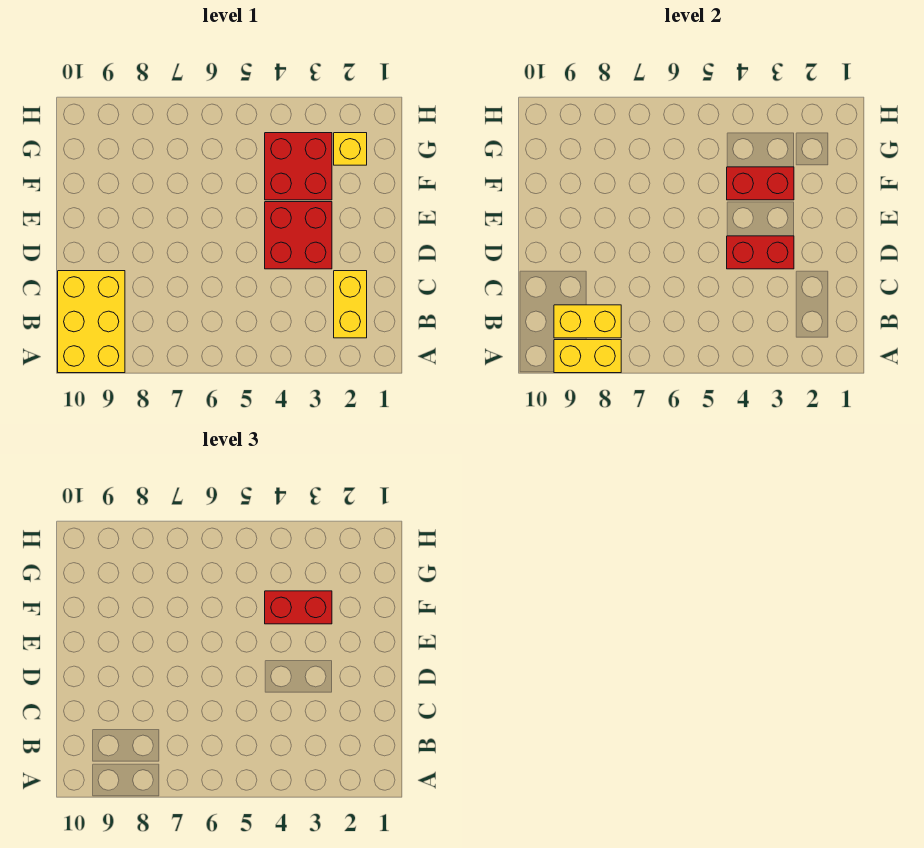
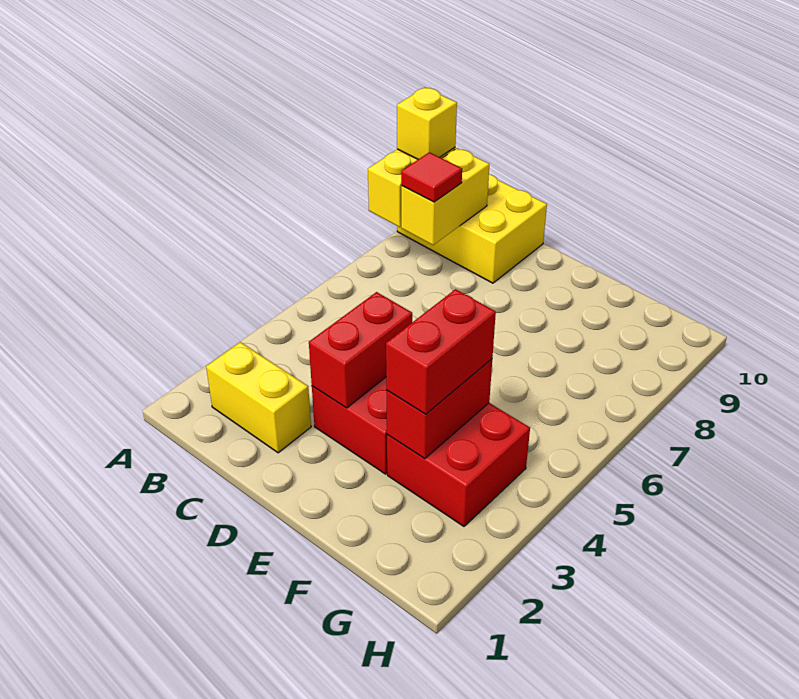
none -> red tile B8 level 3
yellow brick G2 level 1 -> yellow brick A9 level 3

